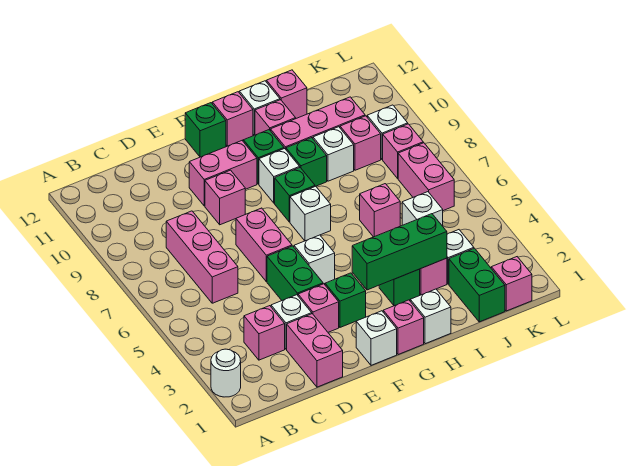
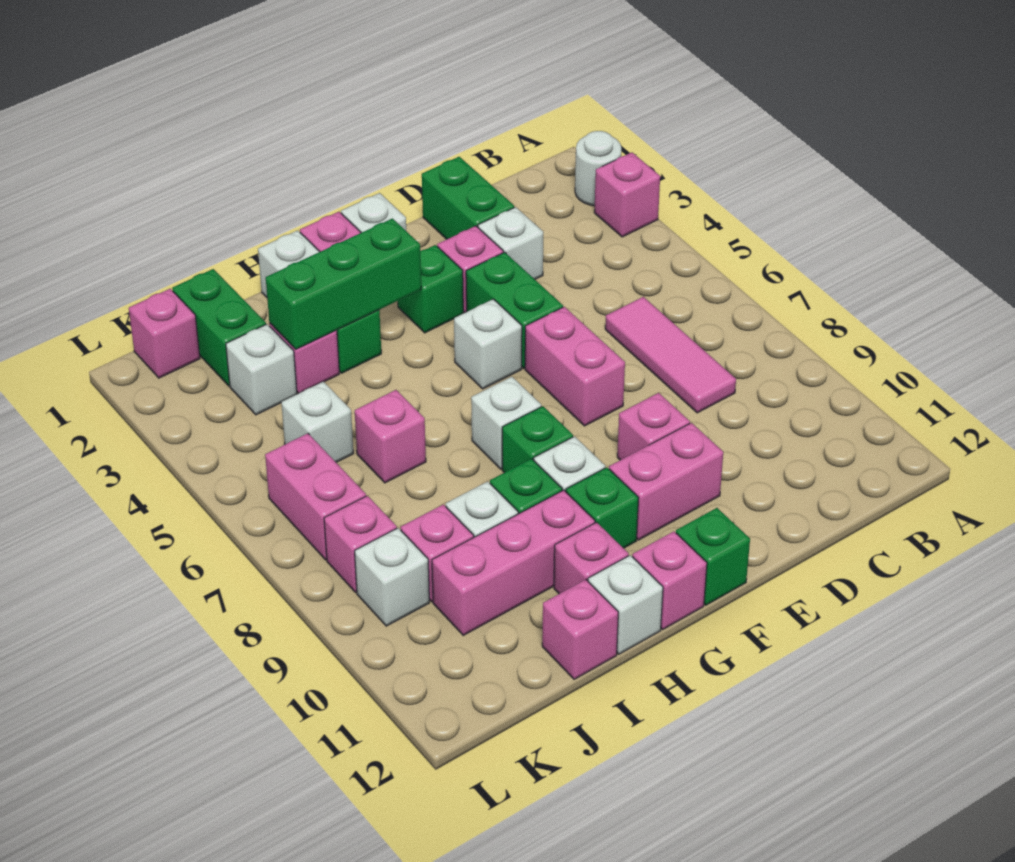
pink brick C3 level 1 -> pink brick A3 level 1
pink brick C6:C8 level 1 -> pink tile C6:C8 level 1
pink brick D1:D2 level 1 -> green brick D1:D2 level 1

